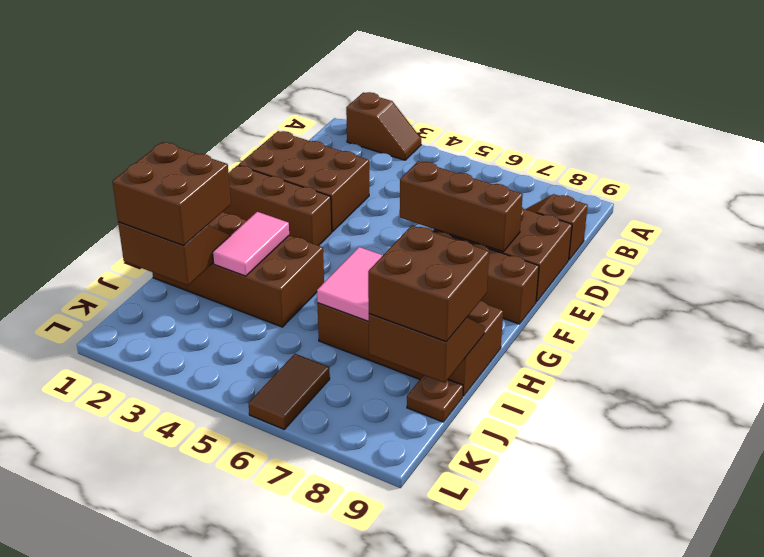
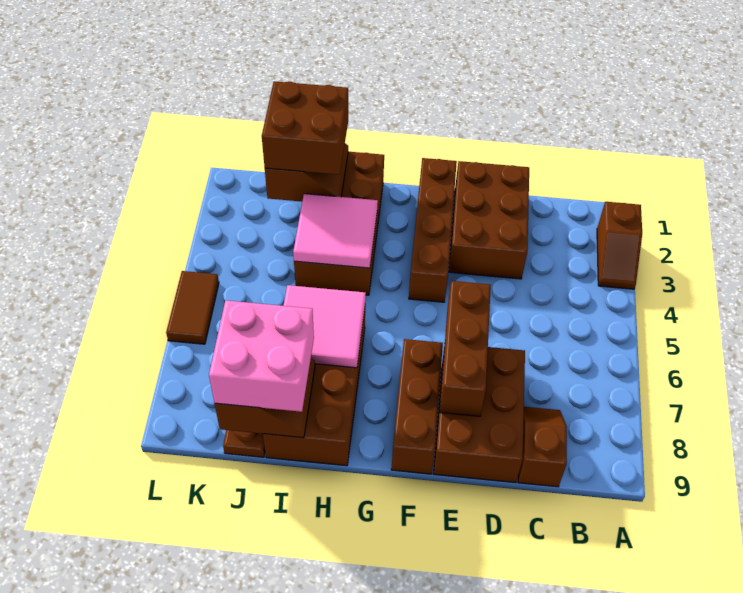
brown brick F1:F3 level 1 -> brown brick F1:F4 level 1
pink tile H3:I3 level 2 -> pink tile H3:I4 level 2
brown brick I8:J9 level 3 -> pink brick I8:J9 level 3
brown tile K6:L6 level 1 -> brown tile L5:L6 level 1

